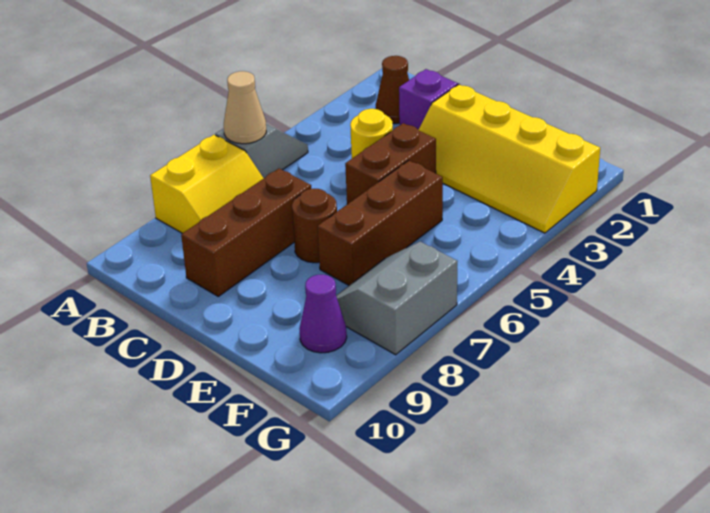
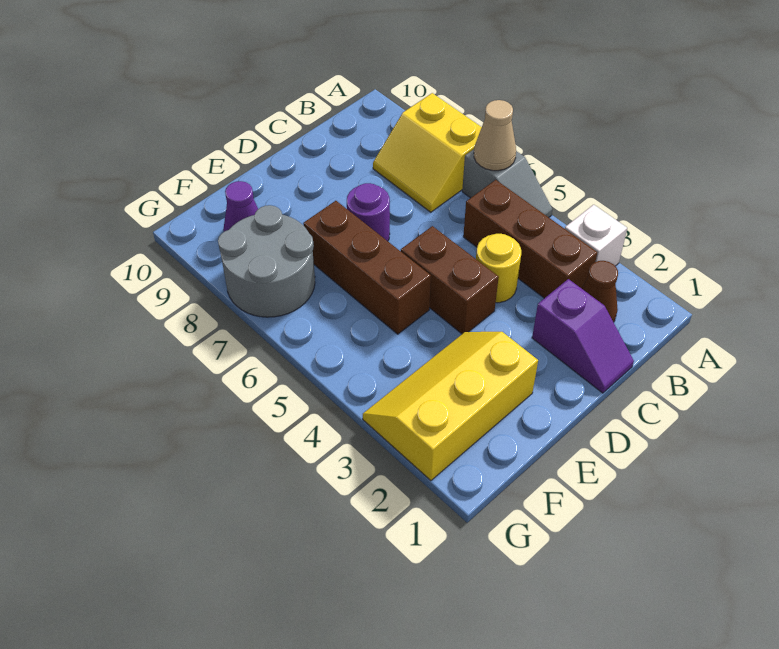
none -> white brick A3 level 1
brown brick C7:C9 level 1 -> brown brick B3:B5 level 1
yellow slope D2:G3 level 1 top 2 -> yellow slope E2:G3 level 1 top 2
brown round brick D7 level 1 -> purple round brick D7 level 1
grey slope F7:G8 level 1 top G -> grey round brick F7:G8 level 1

